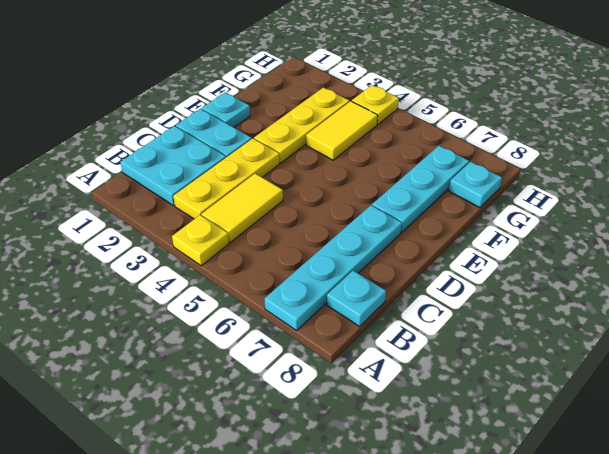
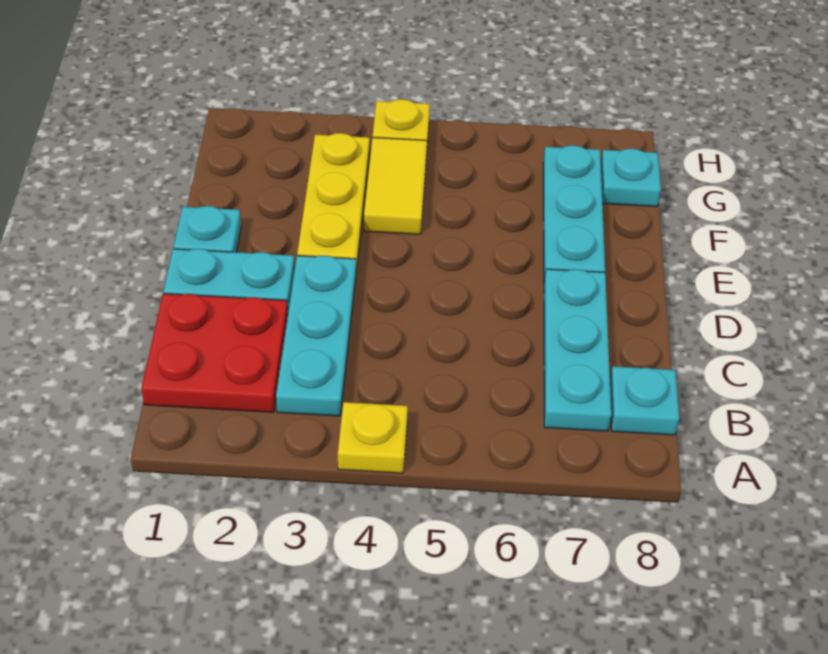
cyan plate A7:D7 level 1 -> cyan plate B7:D7 level 1
cyan plate B1:C2 level 1 -> red plate B1:C2 level 1
yellow plate B3:D3 level 1 -> cyan plate B3:D3 level 1
yellow tile B4:C4 level 1 -> none

